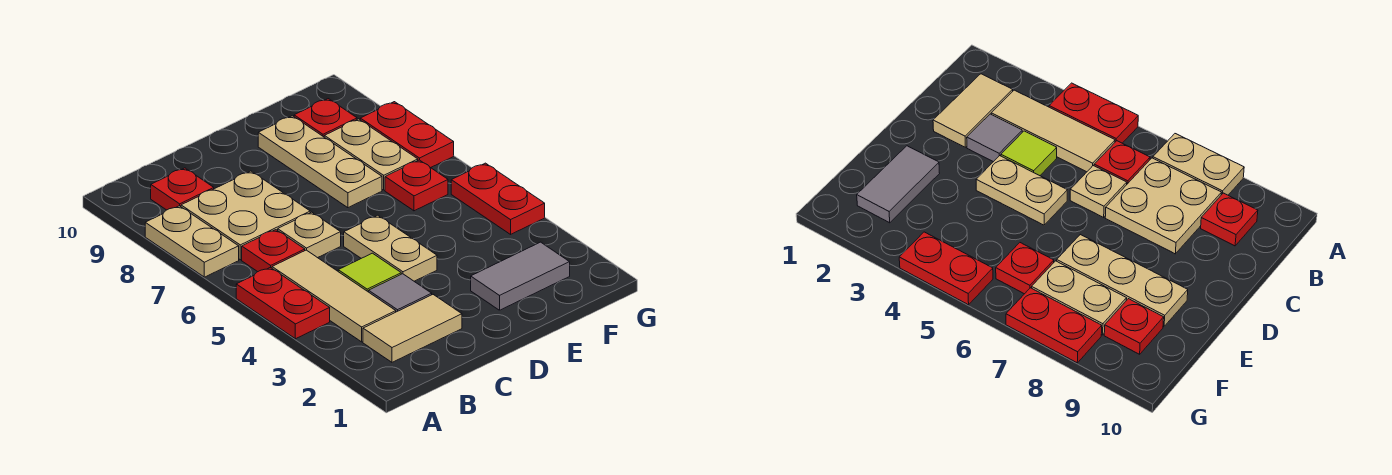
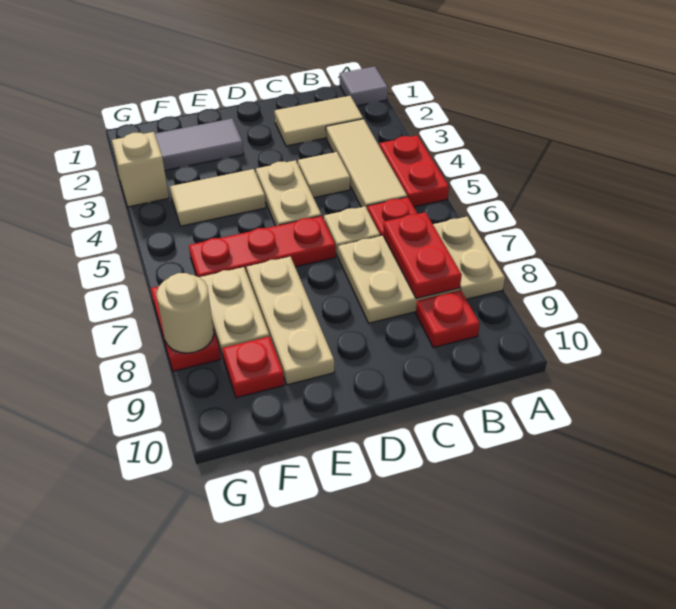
grey tile C3 level 1 -> grey tile A1 level 1
lime tile C4 level 1 -> tan tile C4 level 1
none -> tan tile E4:F4 level 1
red plate F6 level 1 -> red plate D6:F6 level 1
none -> tan brick G3 level 1
red plate G4:G5 level 1 -> red plate B7:B8 level 2
none -> tan round brick G8 level 2

